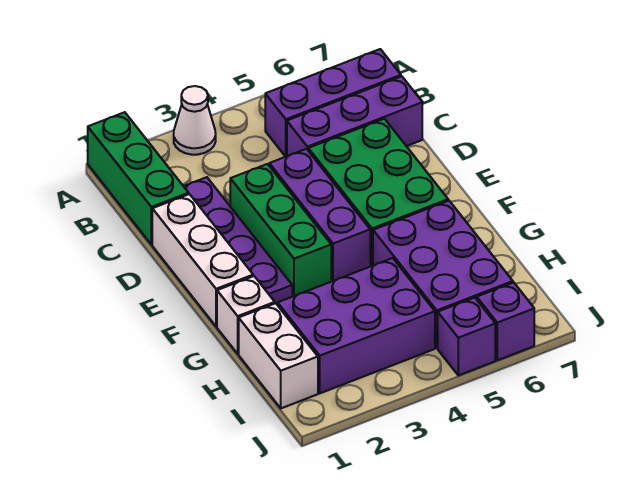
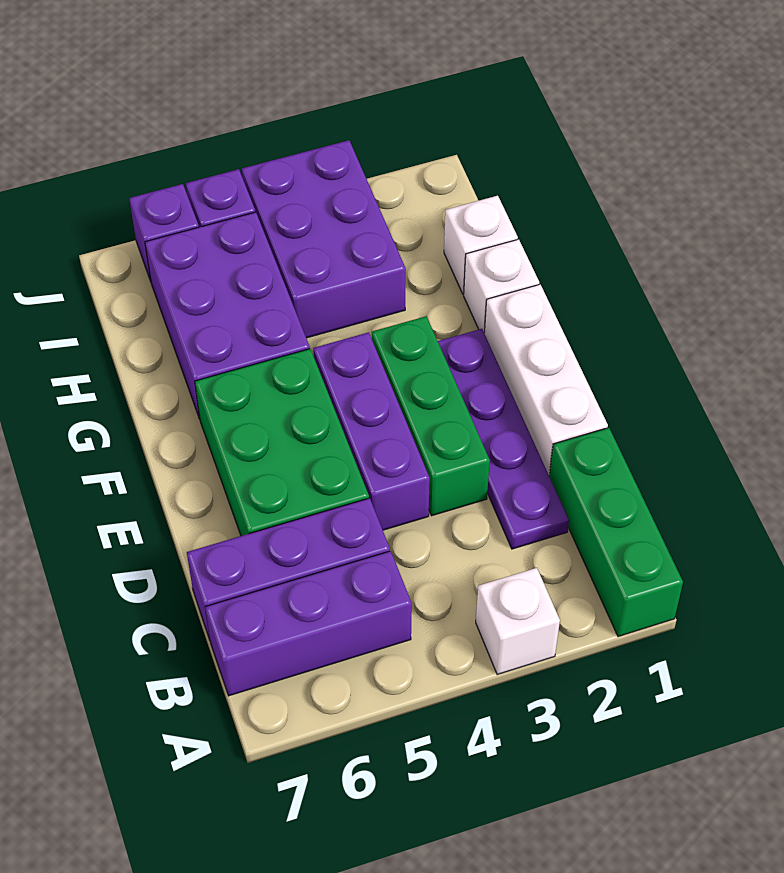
white cone A3 level 1 -> white brick A3 level 1
white brick H1:I1 level 1 -> white brick H1 level 1
purple brick H2:I4 level 1 -> purple brick H3:J4 level 1

